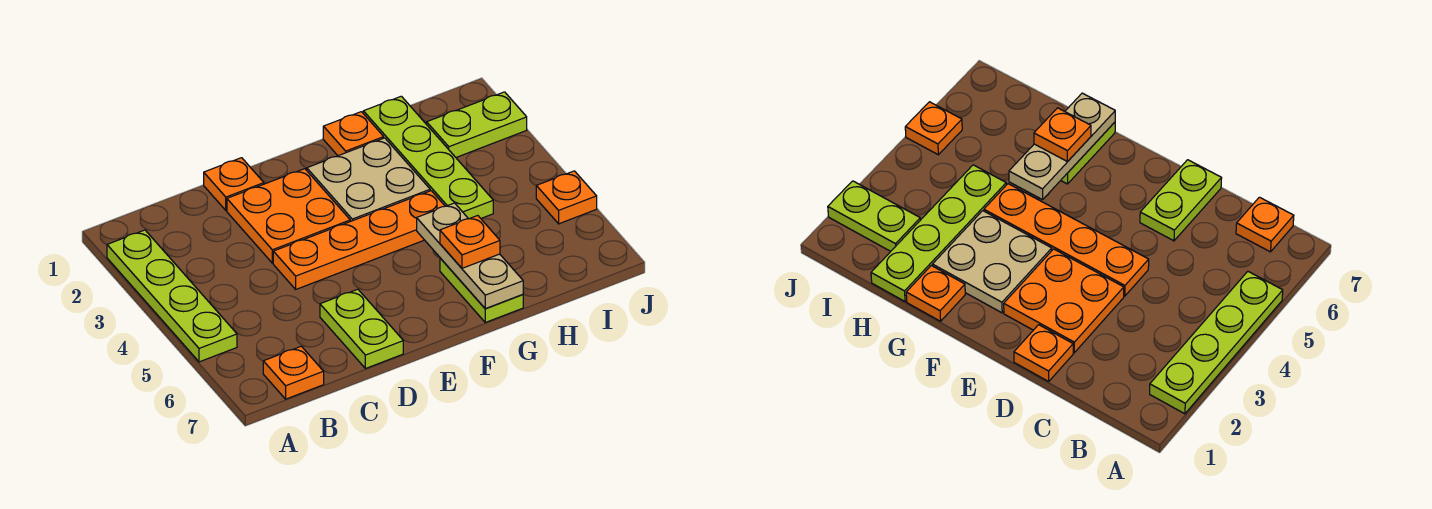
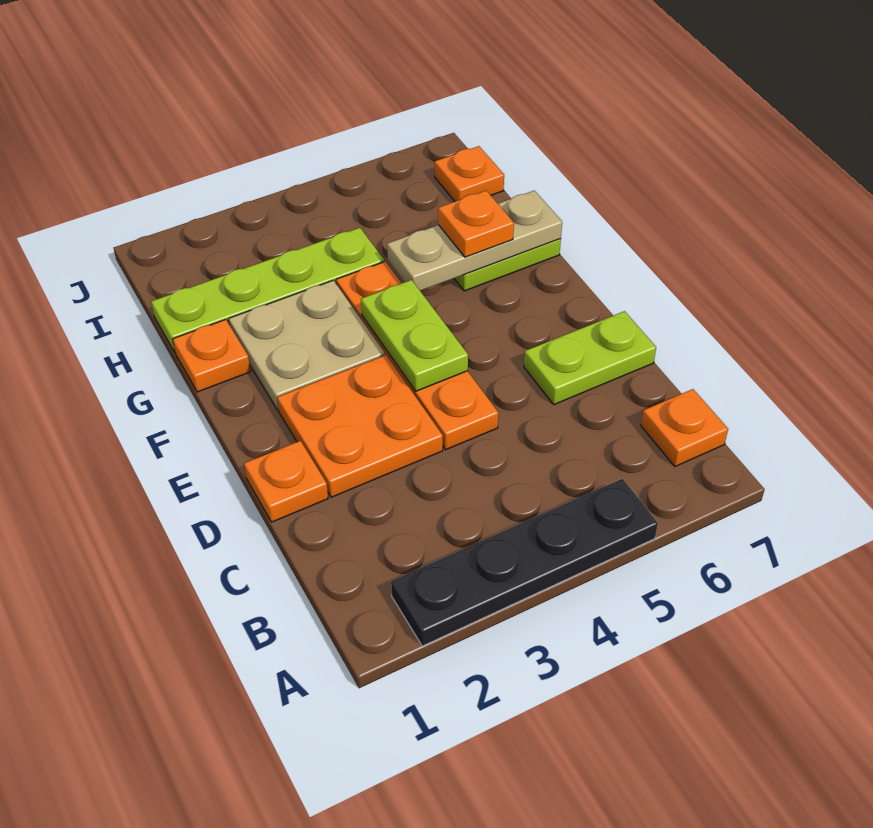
lime plate A2:A5 level 1 -> black plate A2:A5 level 1
lime plate I2:J2 level 1 -> lime plate E4:F4 level 2
orange plate J5 level 1 -> orange plate I7 level 1

